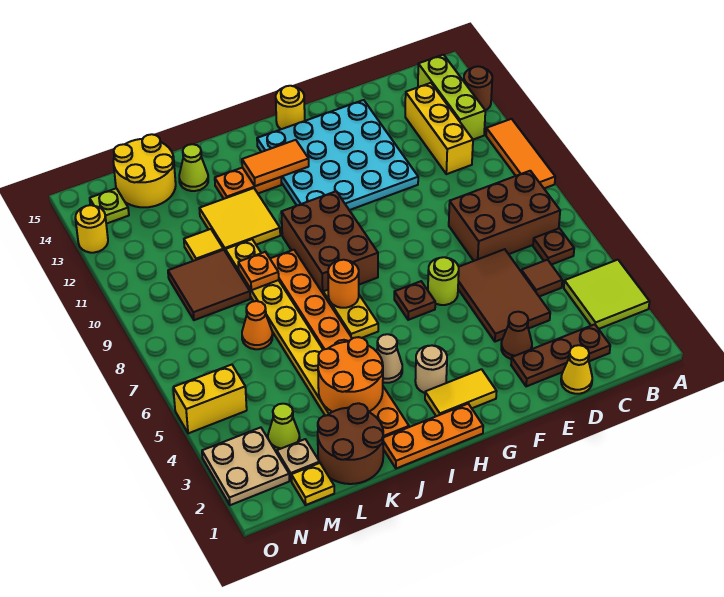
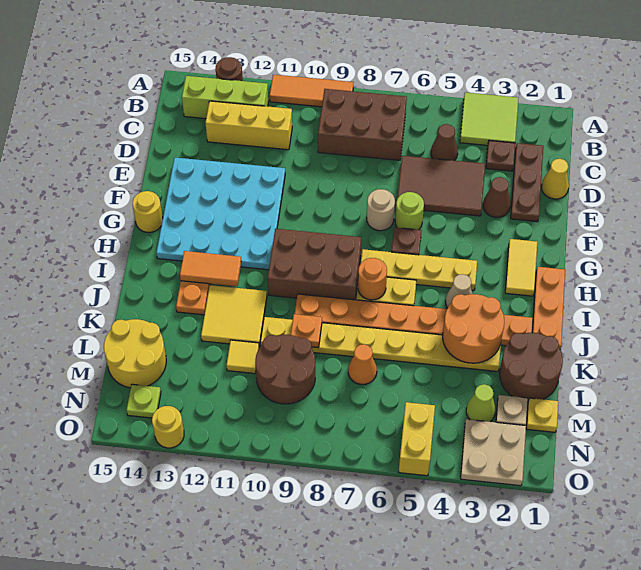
brown plate B6 level 1 -> brown plate C3 level 1
brown brick B7:D8 level 1 -> brown brick B7:C9 level 1
brown tile C5 level 1 -> brown cone C5 level 1
tan round brick H3 level 1 -> tan round brick F7 level 1
none -> yellow plate H4:H7 level 1
orange tile H13:I13 level 2 -> orange tile I12:I13 level 2
lime cone K14 level 1 -> none
brown tile L9:M10 level 1 -> brown round brick L9:M10 level 1

